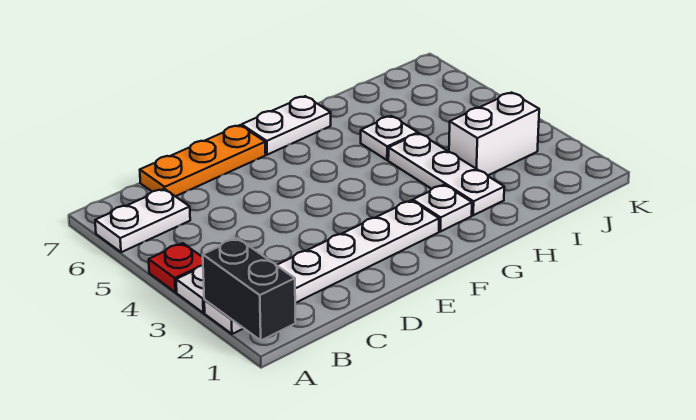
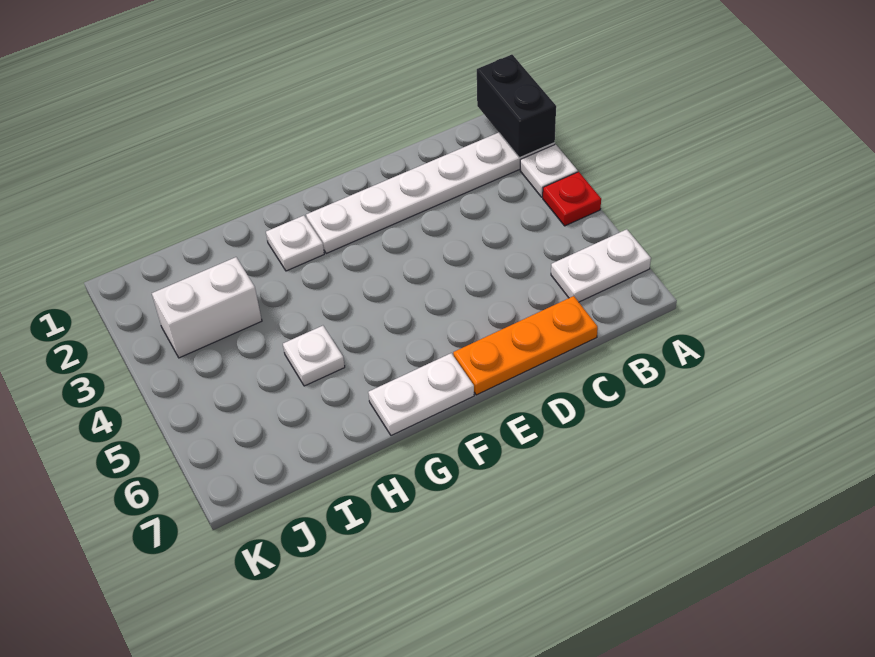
white plate H2:H4 level 1 -> none

